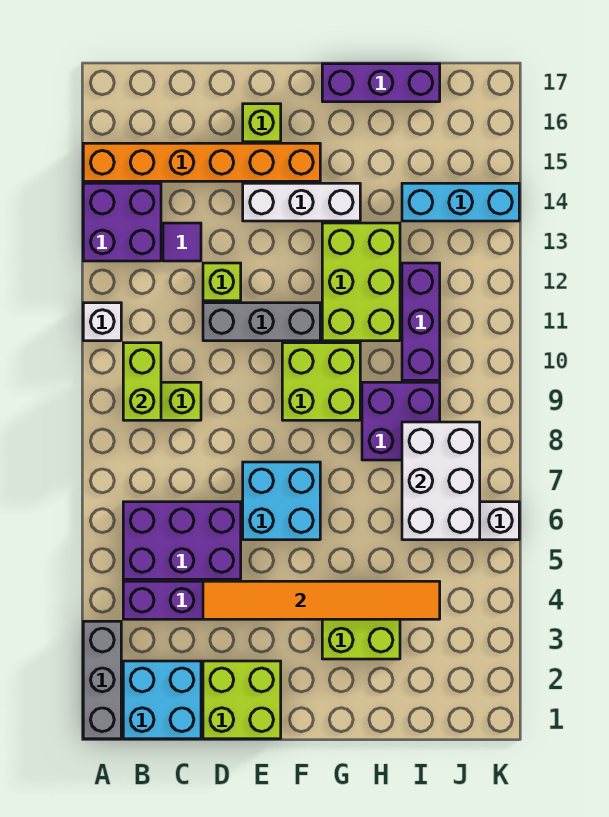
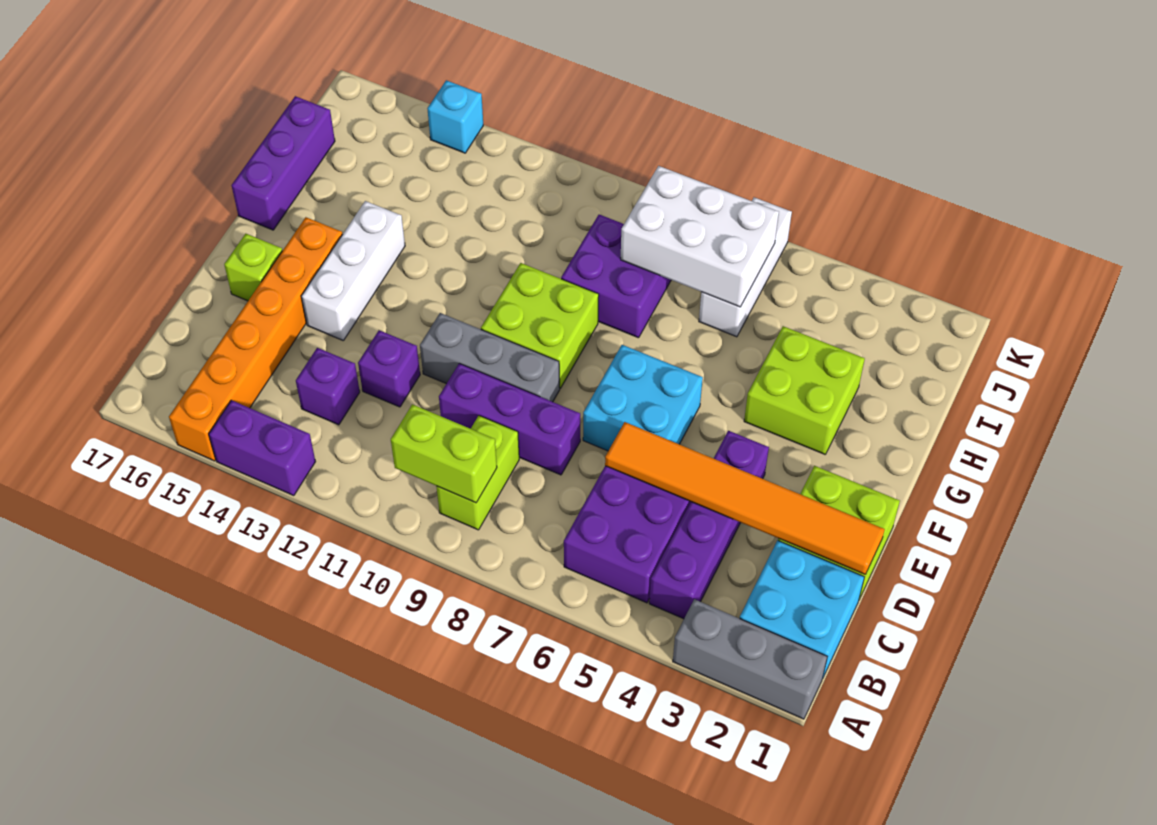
white brick A11 level 1 -> none
purple brick A13:B14 level 1 -> purple brick A13:A14 level 1
purple tile C13 level 1 -> purple brick C13 level 1
orange tile D4:I4 level 2 -> orange tile D1:D6 level 2
grey brick D11:F11 level 1 -> grey brick E9:E11 level 1
lime brick D12 level 1 -> purple brick D12 level 1
lime brick G11:H13 level 1 -> none
purple brick I10:I12 level 1 -> purple brick D8:D10 level 1
cyan brick I14:K14 level 1 -> cyan brick K14 level 1

